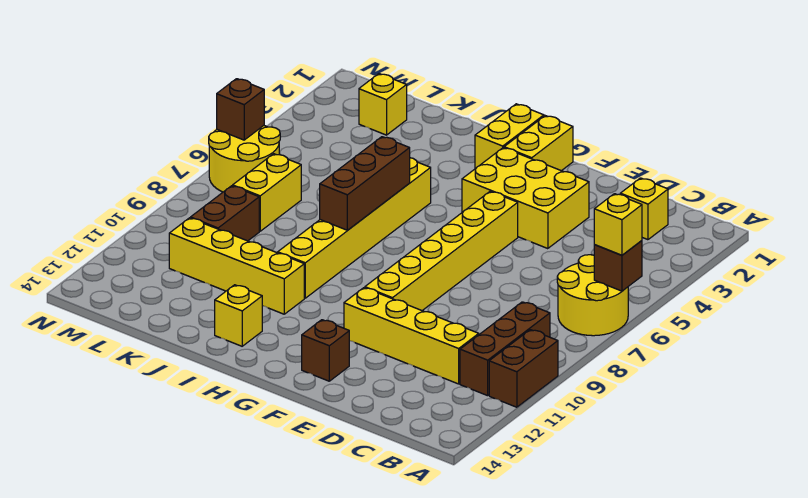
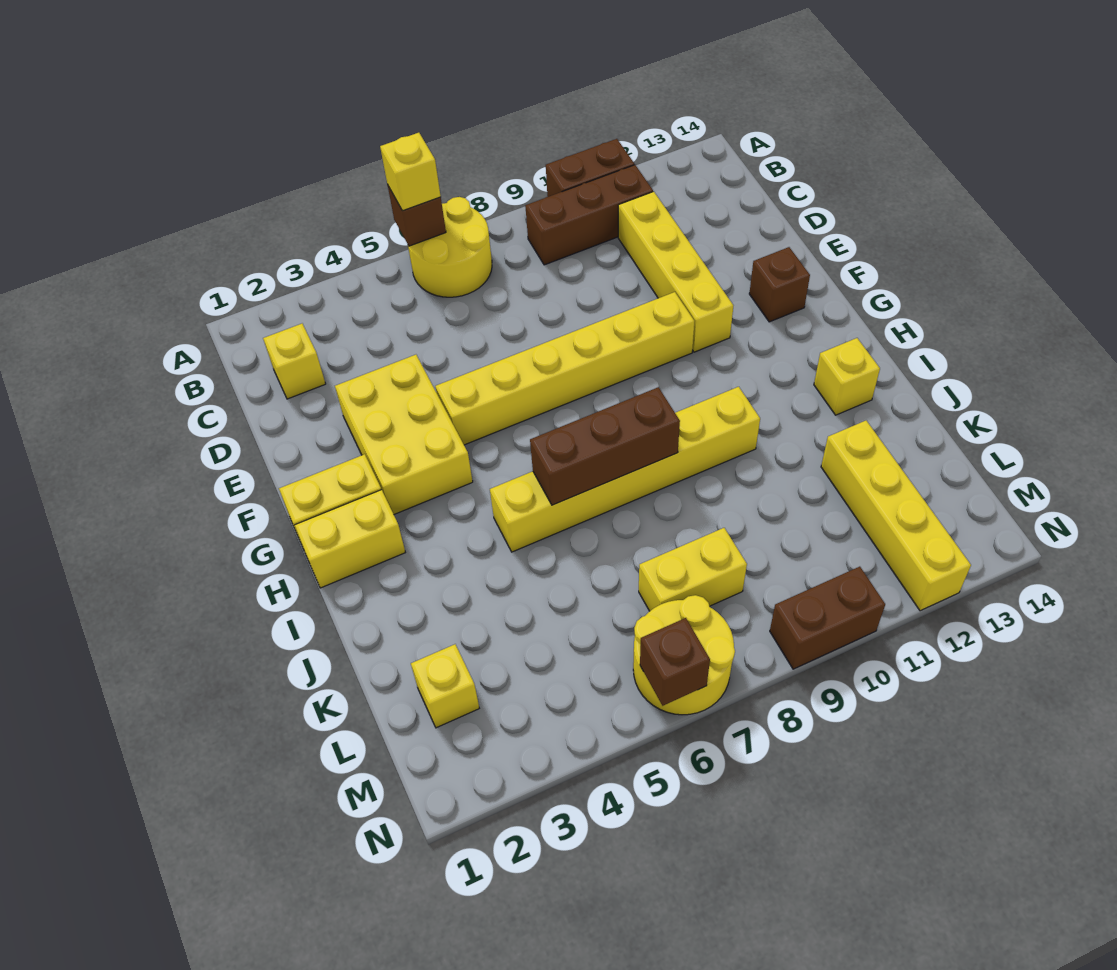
yellow brick I11:L11 level 1 -> yellow brick K12:N12 level 1
brown brick L9:L10 level 1 -> brown brick N9:N10 level 1

